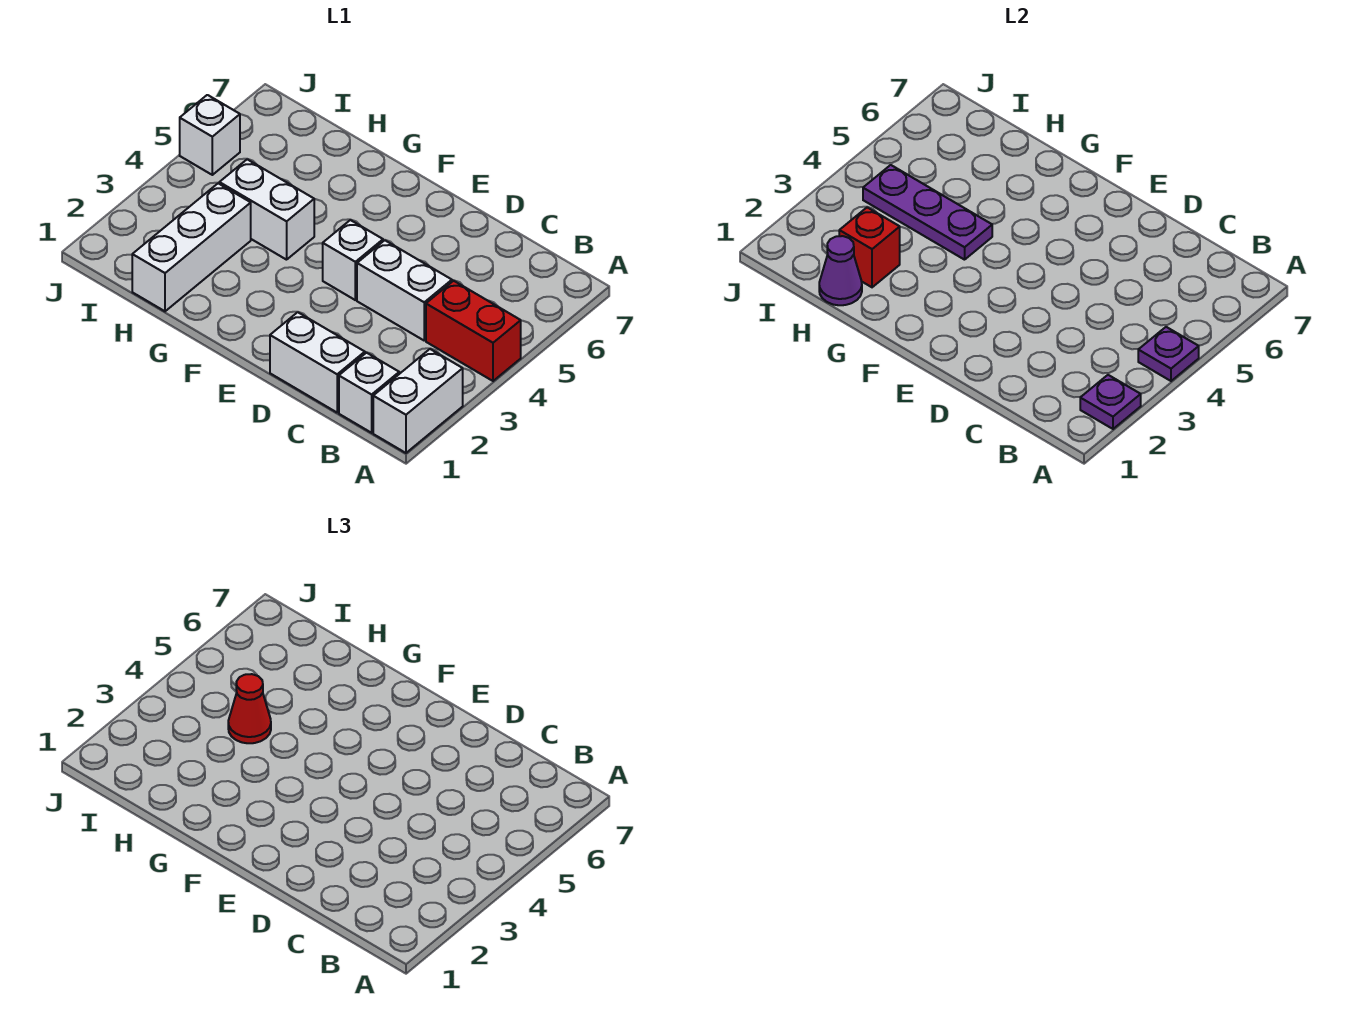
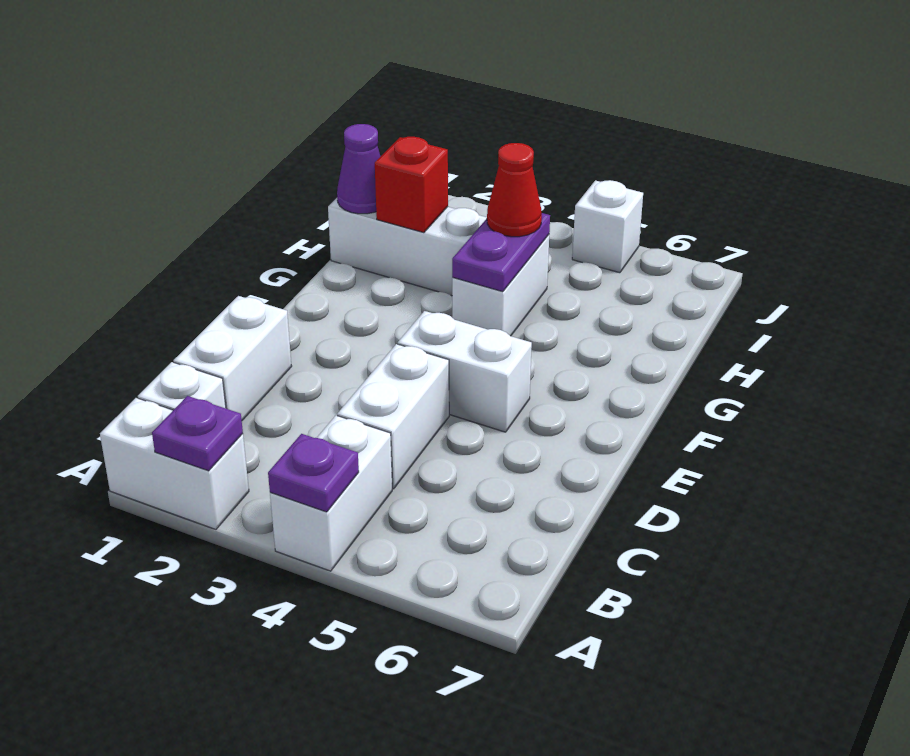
red brick A4:B4 level 1 -> white brick A4:B4 level 1
white brick E4 level 1 -> white brick E4:E5 level 1
purple plate G4:I4 level 2 -> purple plate G4:H4 level 2

